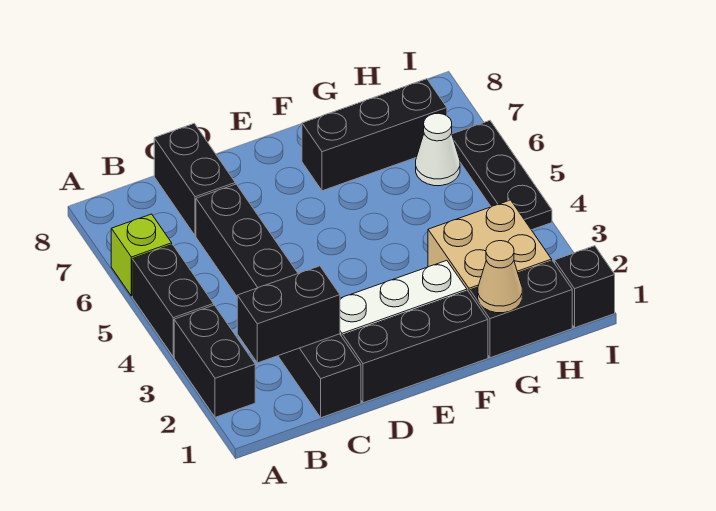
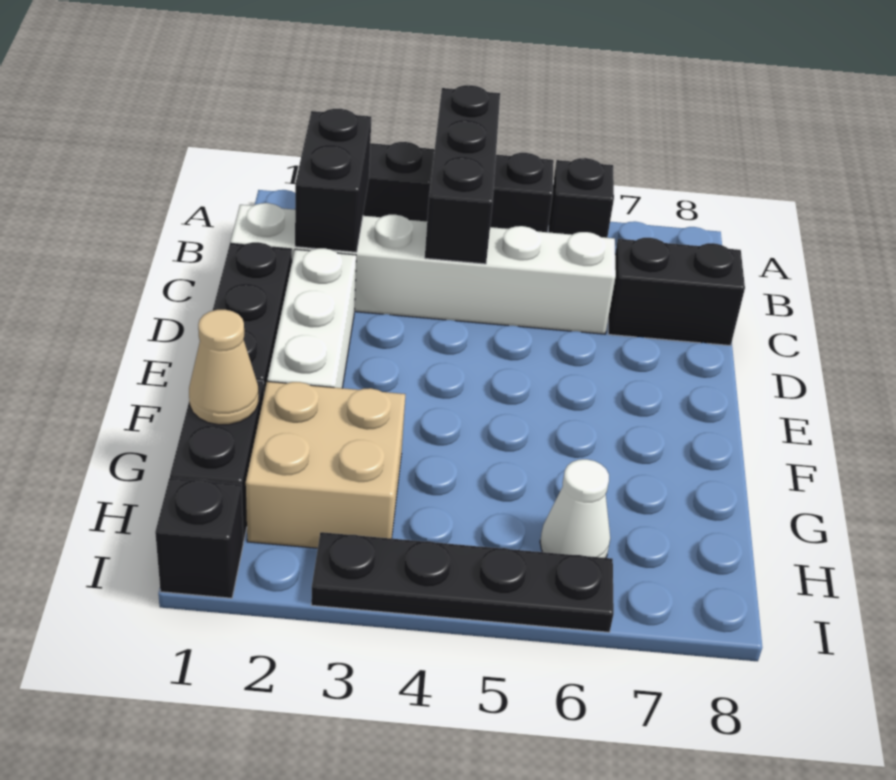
lime brick A6 level 1 -> black brick A6 level 1
black brick C1:C6 level 1 -> white brick C1:C6 level 1
black brick F7:H7 level 1 -> black brick A4:C4 level 2
black plate I4:I6 level 1 -> black plate I3:I6 level 1

